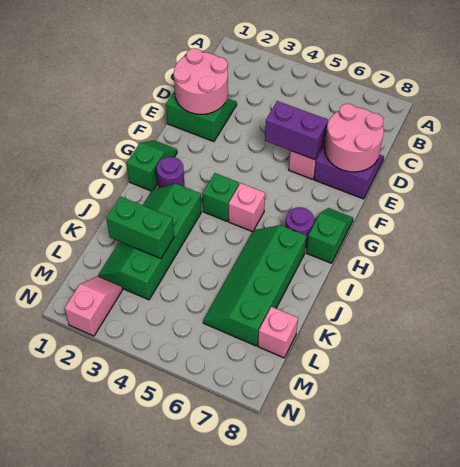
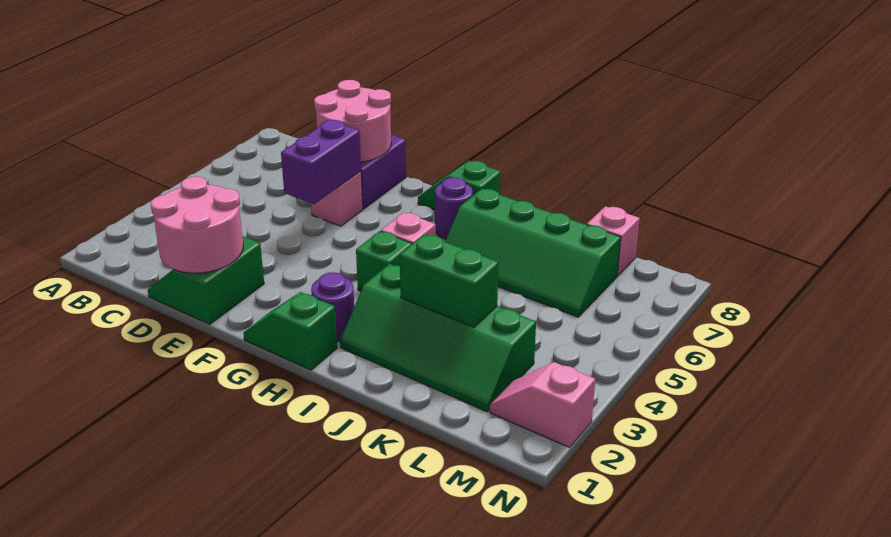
green brick K2:K3 level 2 -> green brick J3:K3 level 2

